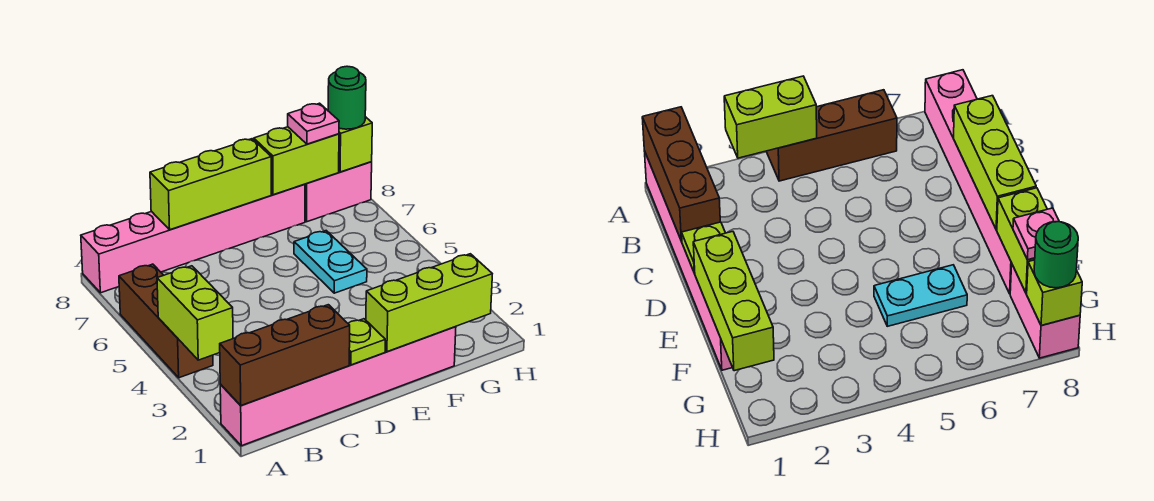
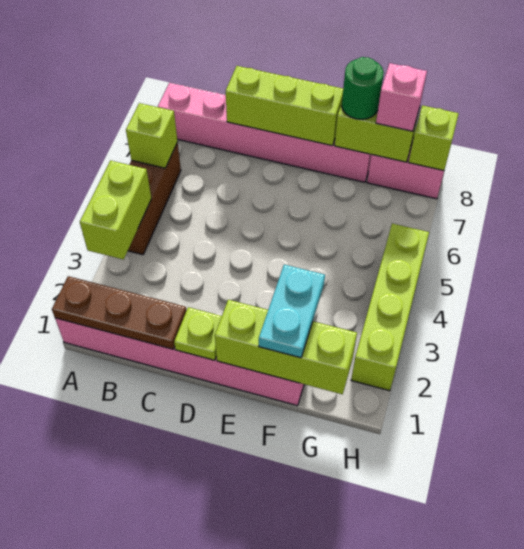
brown brick A1:C1 level 2 -> brown plate A1:C1 level 2
none -> lime brick A6 level 2
cyan plate F5:F6 level 1 -> cyan plate F1:F2 level 3
pink plate G8 level 3 -> pink brick G8 level 3
none -> lime brick H2:H5 level 1
green round brick H8 level 3 -> green round brick F8 level 3

